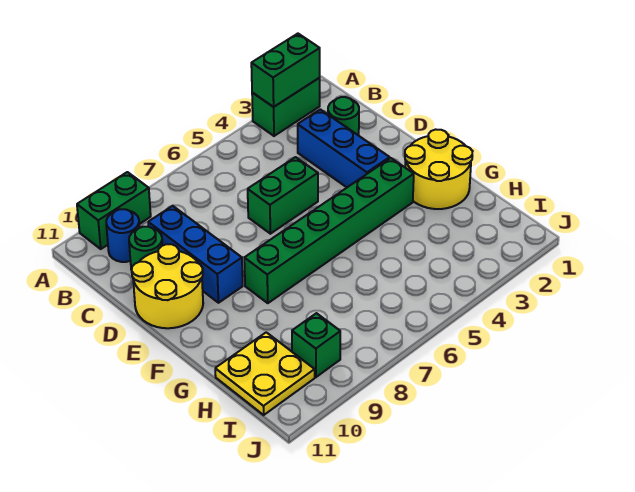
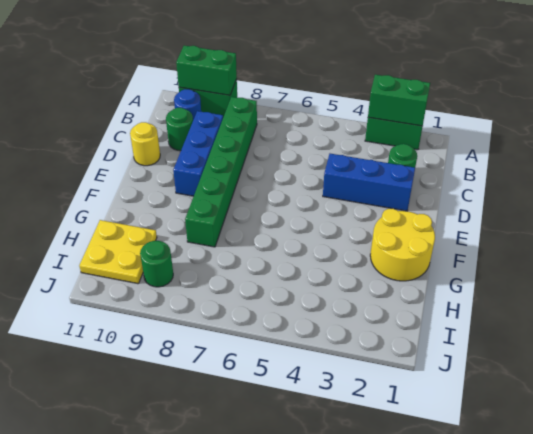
blue brick C3:E3 level 1 -> blue brick D2:D4 level 1
green brick D5:D6 level 1 -> green brick A9:A10 level 2
yellow round brick D10:E11 level 1 -> yellow round brick D11 level 1
green brick F3:F8 level 1 -> green brick B8:G8 level 1
green brick I9 level 1 -> green round brick I9 level 1

